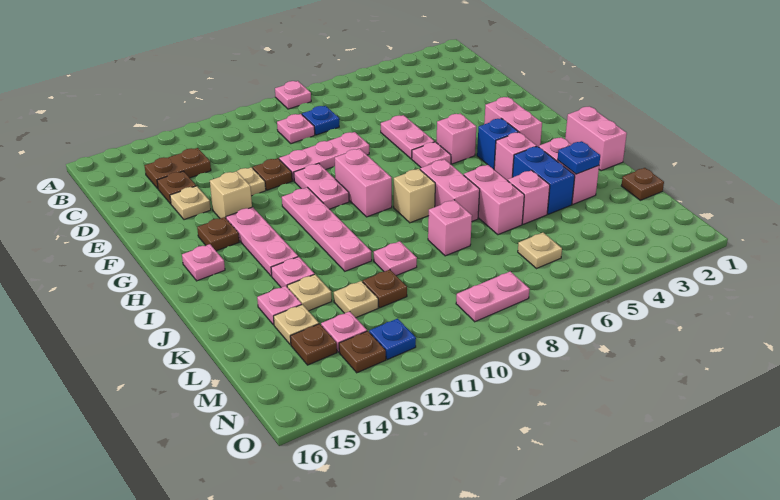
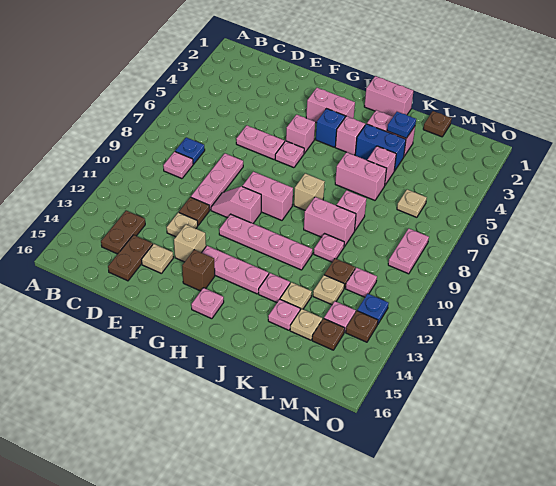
pink plate A8 level 1 -> pink plate M11 level 1
brown plate D14 level 1 -> brown plate D14:D15 level 1
pink plate F10:G10 level 1 -> pink slope F10:G10 level 1 top G
brown plate G14 level 1 -> brown brick G14 level 1
pink brick I7:J7 level 1 -> pink brick J9:K9 level 1

